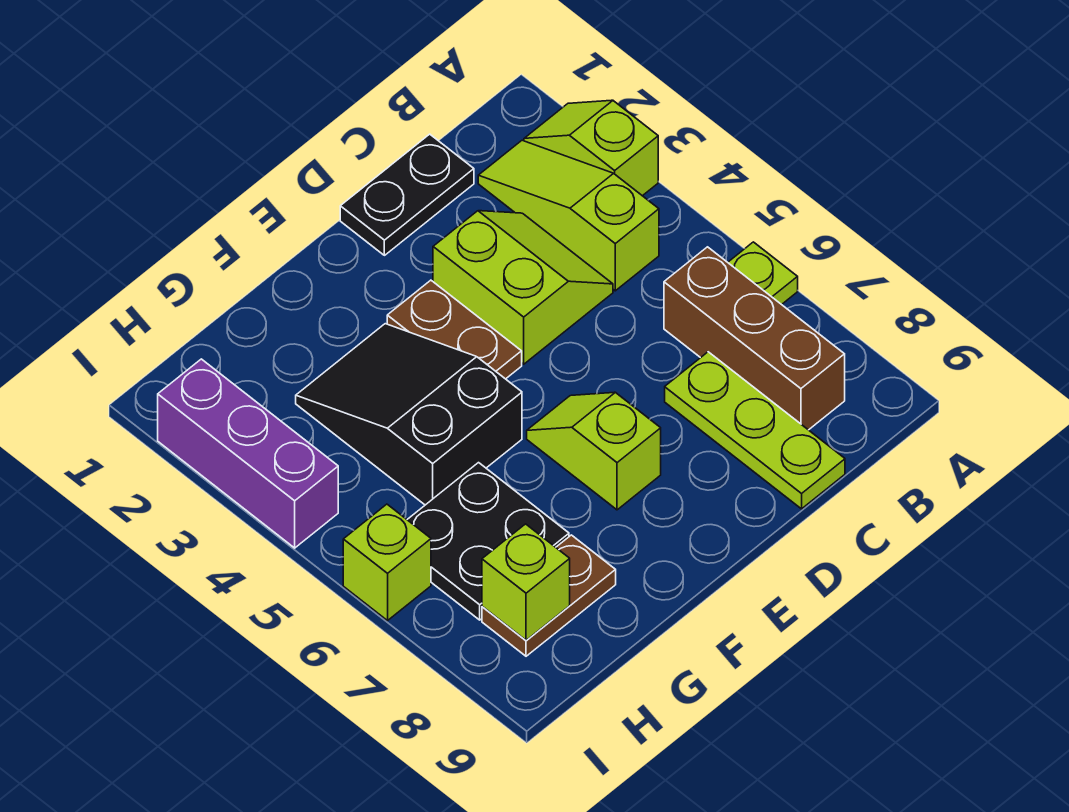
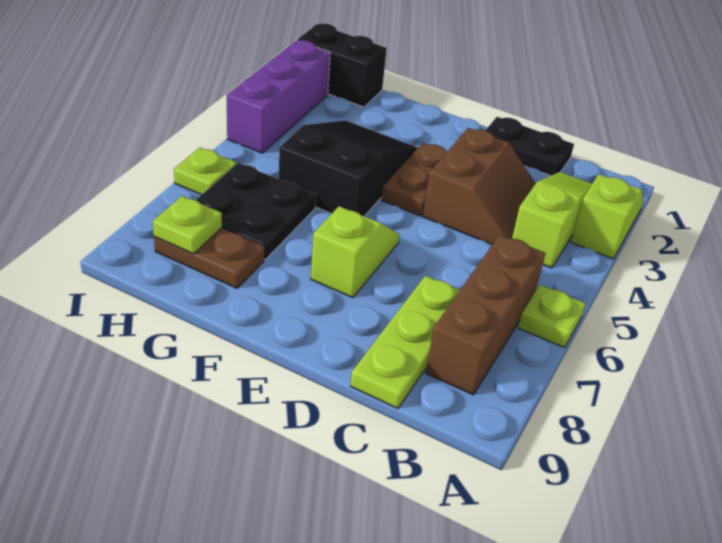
lime slope C3:D4 level 1 top D -> brown slope C3:D4 level 1 top D
none -> black brick H1:I1 level 1
lime brick H8 level 2 -> lime plate H8 level 2
lime brick I6 level 1 -> lime plate I6 level 1

